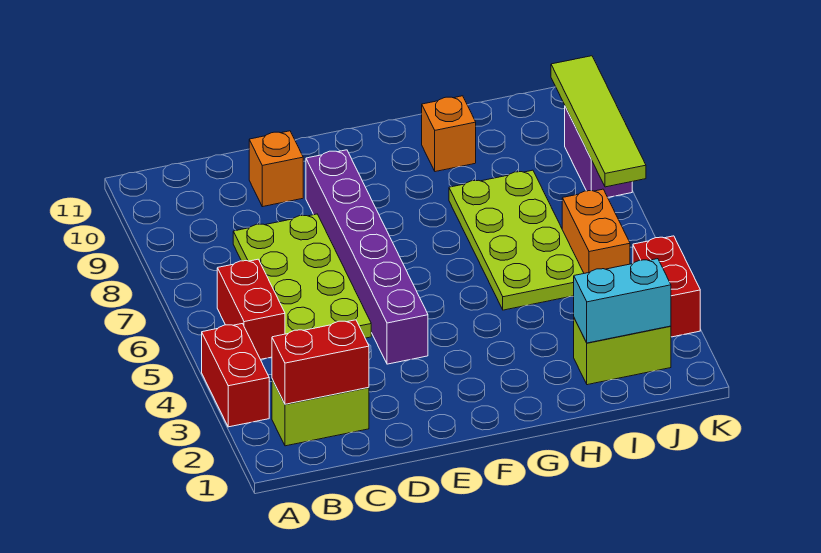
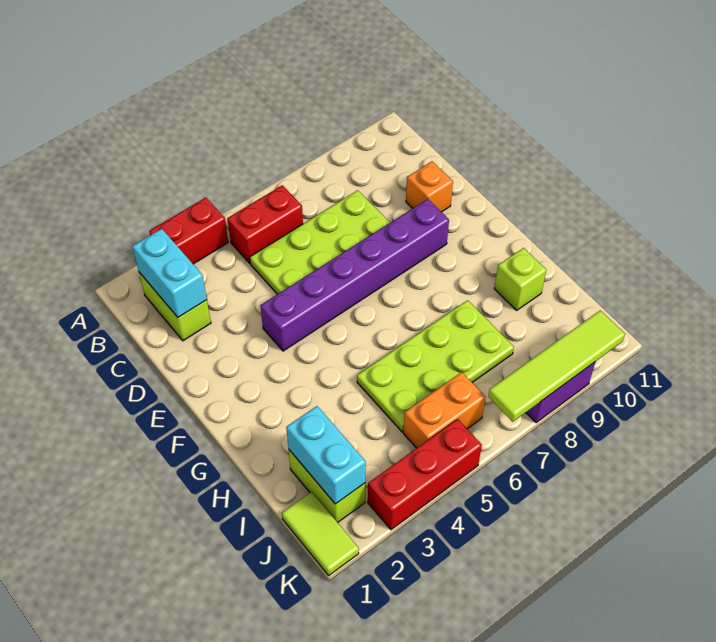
red brick B2:C2 level 2 -> cyan brick B2:C2 level 2
orange brick H10 level 1 -> lime brick H10 level 1
none -> lime tile J1:K1 level 1
red brick K3:K4 level 1 -> red brick K3:K5 level 1

